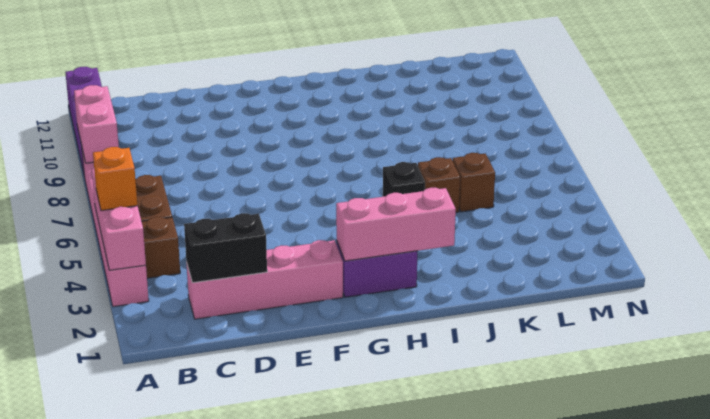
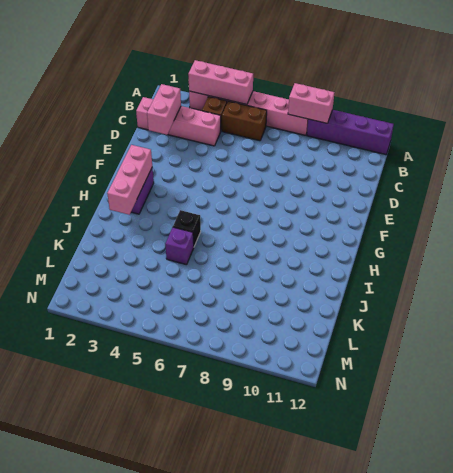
orange brick A4 level 3 -> none
pink brick C2:F2 level 1 -> pink brick C1:C4 level 1
black brick C2:D2 level 2 -> pink brick C2:D2 level 2
brown brick J5 level 1 -> purple brick J5 level 1
brown brick K5 level 1 -> none

